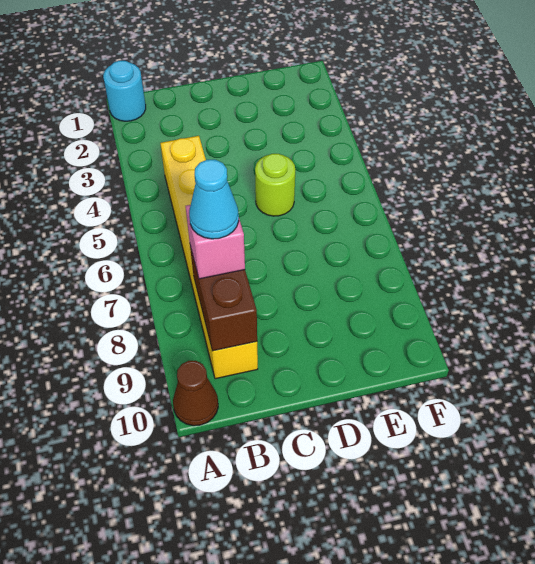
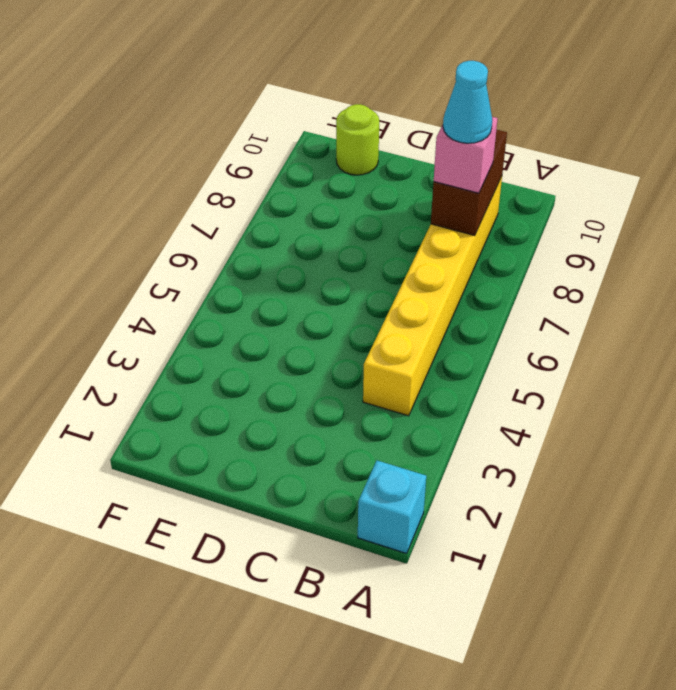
cyan round brick A1 level 1 -> cyan brick A1 level 1
brown cone A10 level 1 -> none
lime round brick D5 level 1 -> lime round brick E10 level 1

